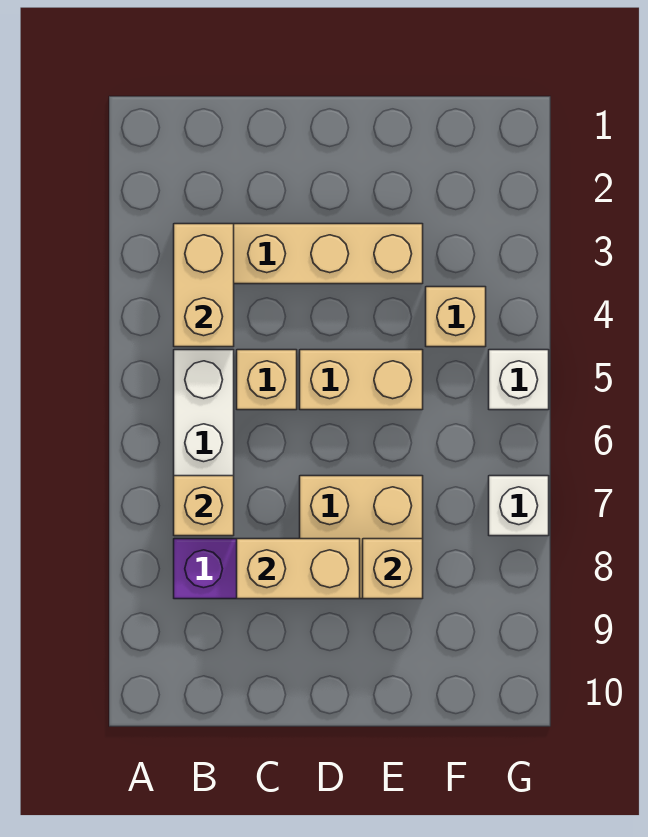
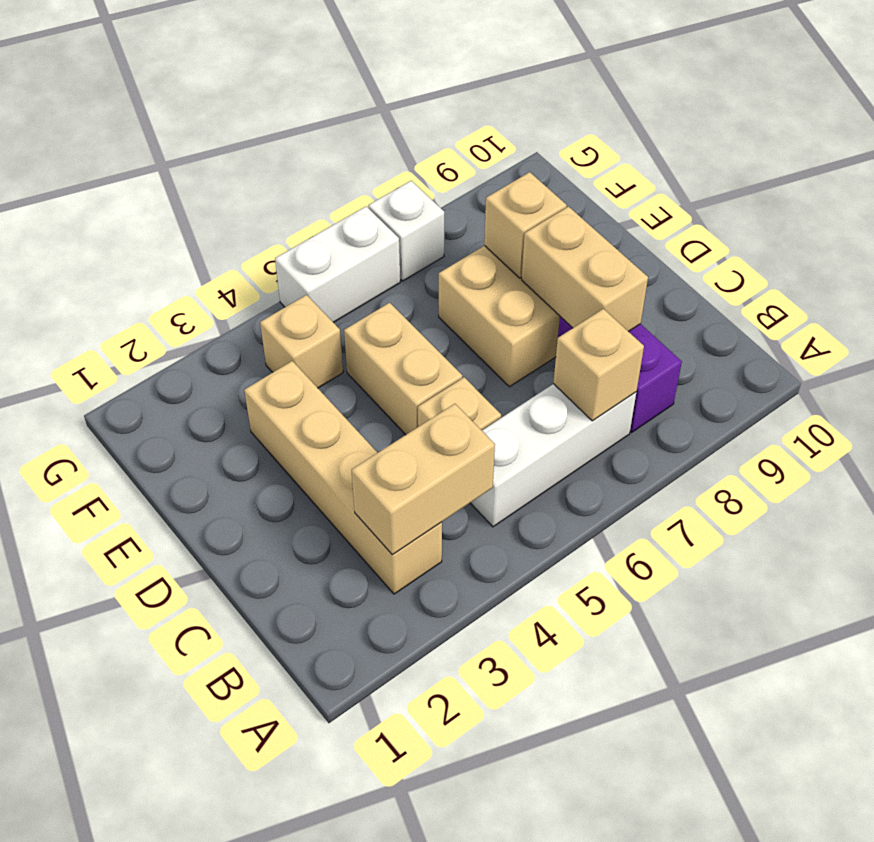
white brick G5 level 1 -> white brick G5:G6 level 1

